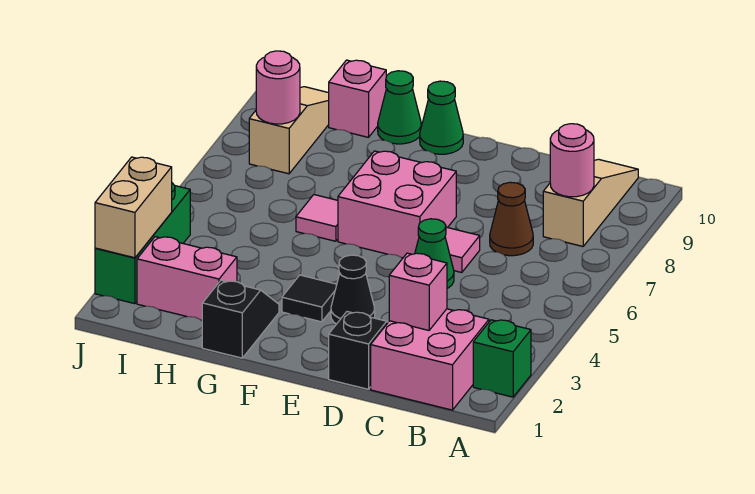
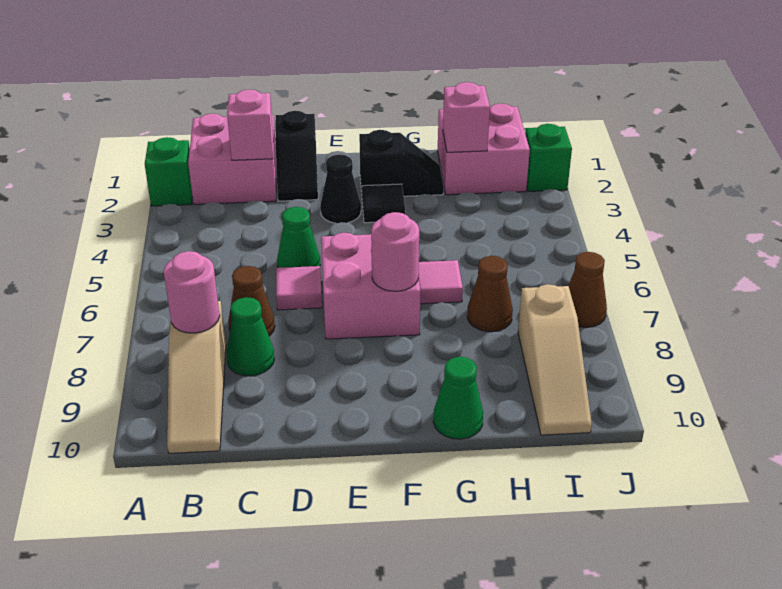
green cone F10 level 1 -> green cone C8 level 1
black slope G1:G2 level 1 top 1 -> black slope F2:G2 level 1 top F
pink brick H2:I2 level 1 -> pink brick H1:I2 level 1
none -> brown cone H7 level 1
pink brick H10 level 1 -> pink brick H2 level 2
pink round brick I8 level 2 -> pink round brick F7 level 2
green brick J2:J4 level 1 -> green brick J2 level 1
tan brick J2:J3 level 2 -> none
none -> brown cone J7 level 1

